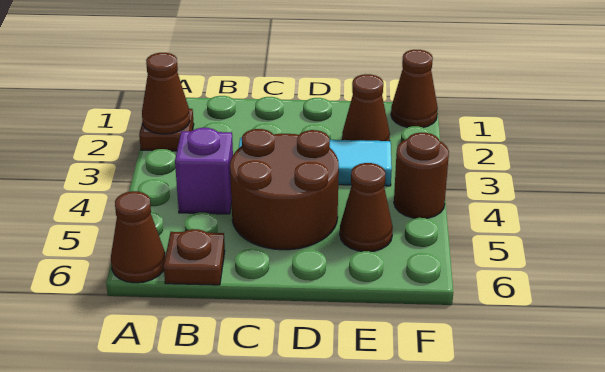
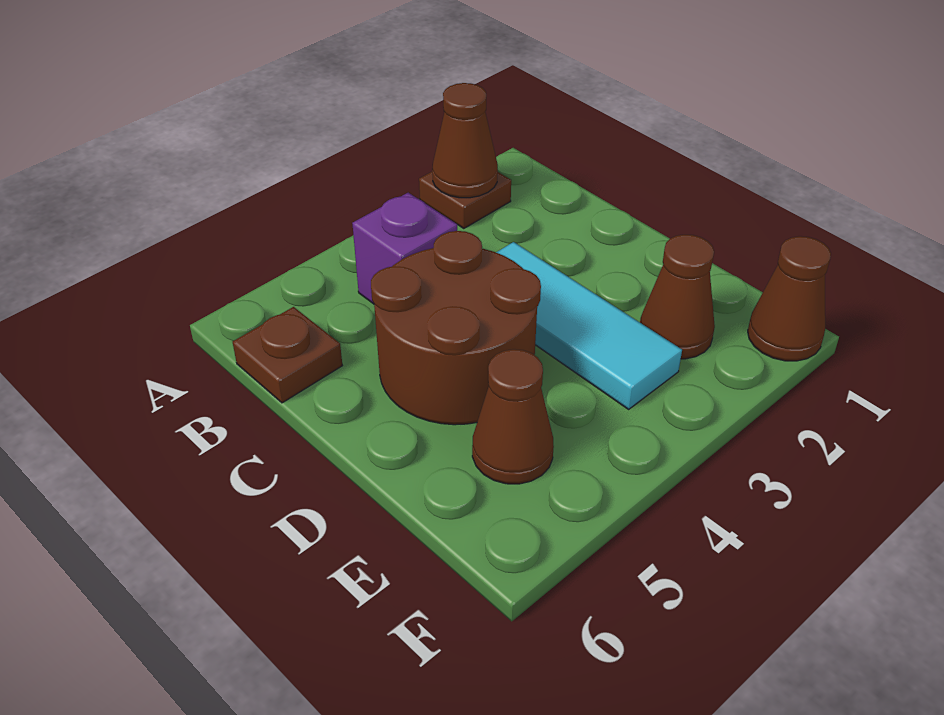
brown cone A6 level 1 -> none
brown round brick F4 level 1 -> none

